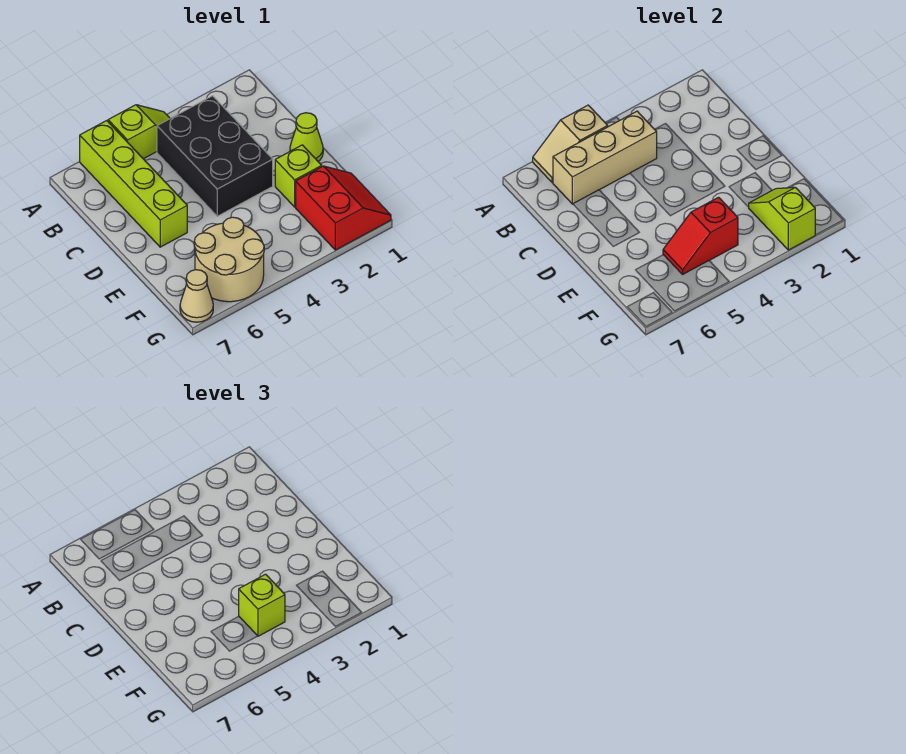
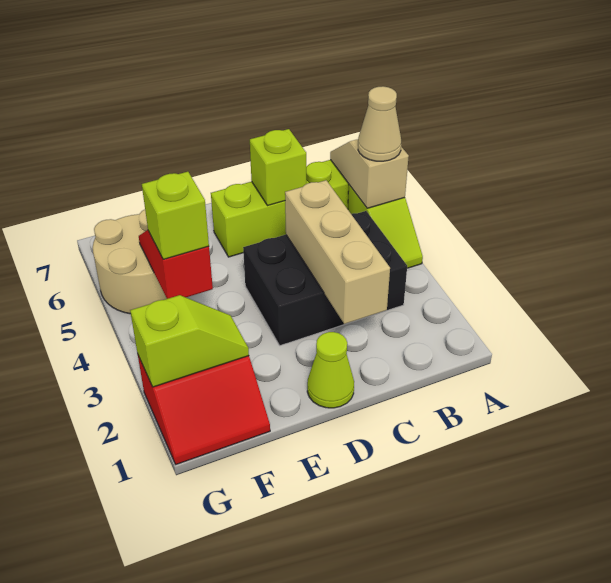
tan brick B4:B6 level 2 -> tan brick C2:C4 level 2
lime brick E2 level 1 -> lime brick C6 level 2
tan cone G7 level 1 -> tan cone A5 level 3

